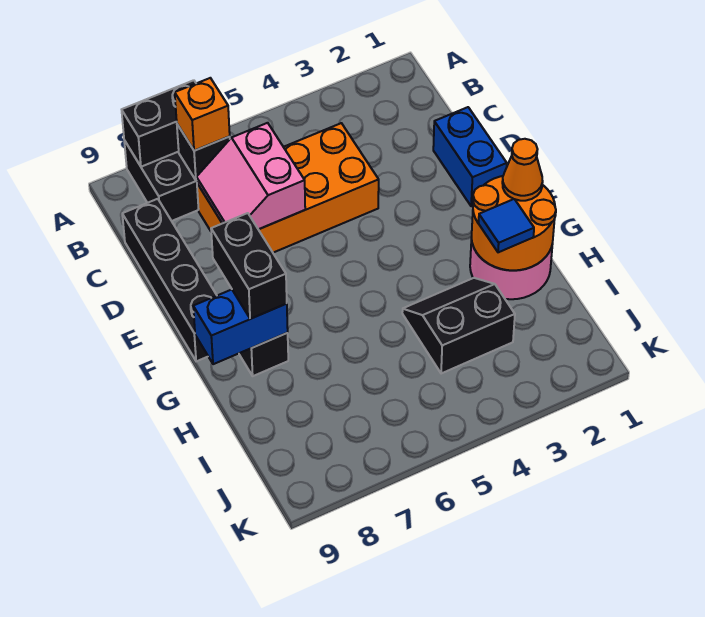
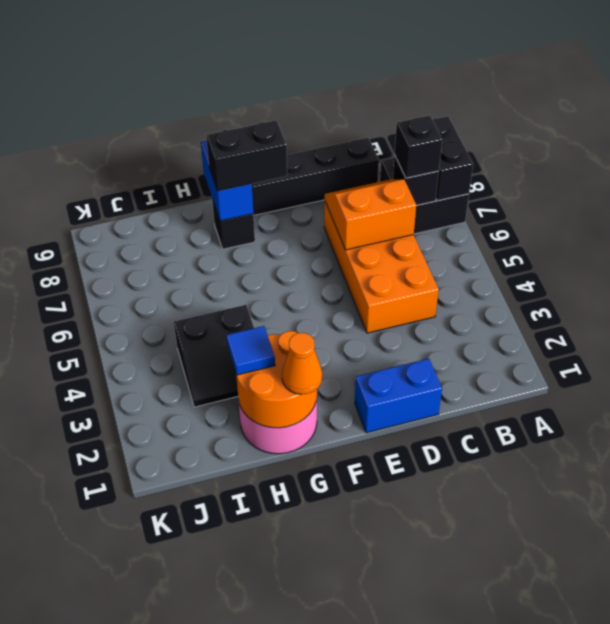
orange brick B7 level 3 -> black brick B7 level 3
pink slope C6:D7 level 2 top 6 -> orange slope C6:D7 level 2 top 6
black slope H3:I4 level 1 top I -> black slope H3:I4 level 1 top 4

